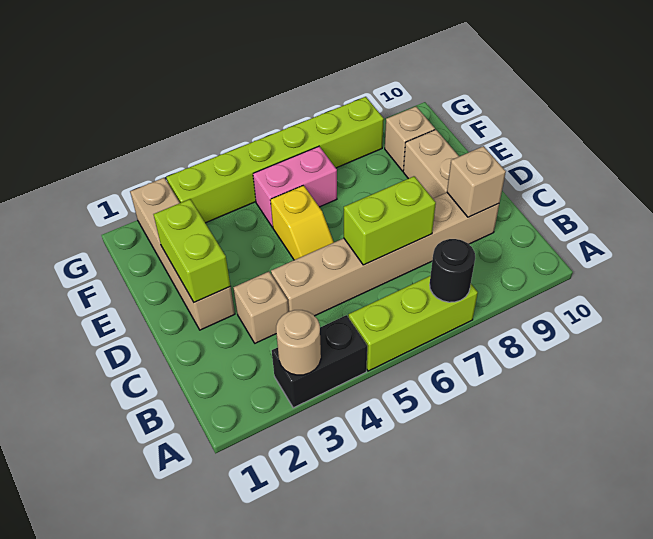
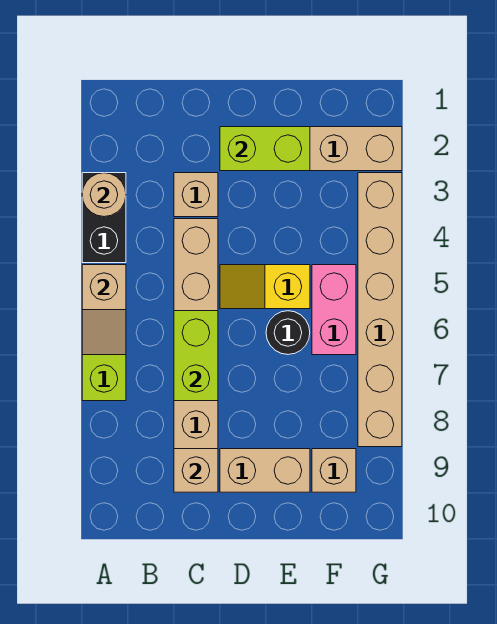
none -> tan slope A5:A6 level 2 top 5
black round brick A7 level 2 -> black round brick E6 level 1
lime brick G3:G8 level 1 -> tan brick G3:G8 level 1

